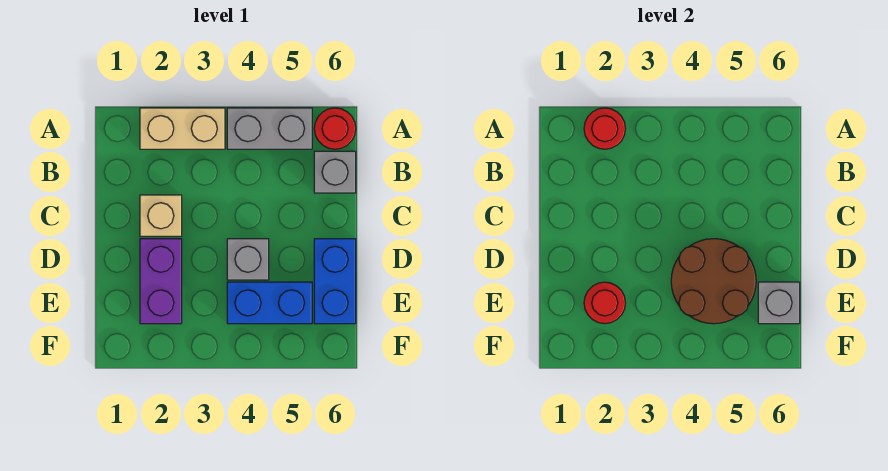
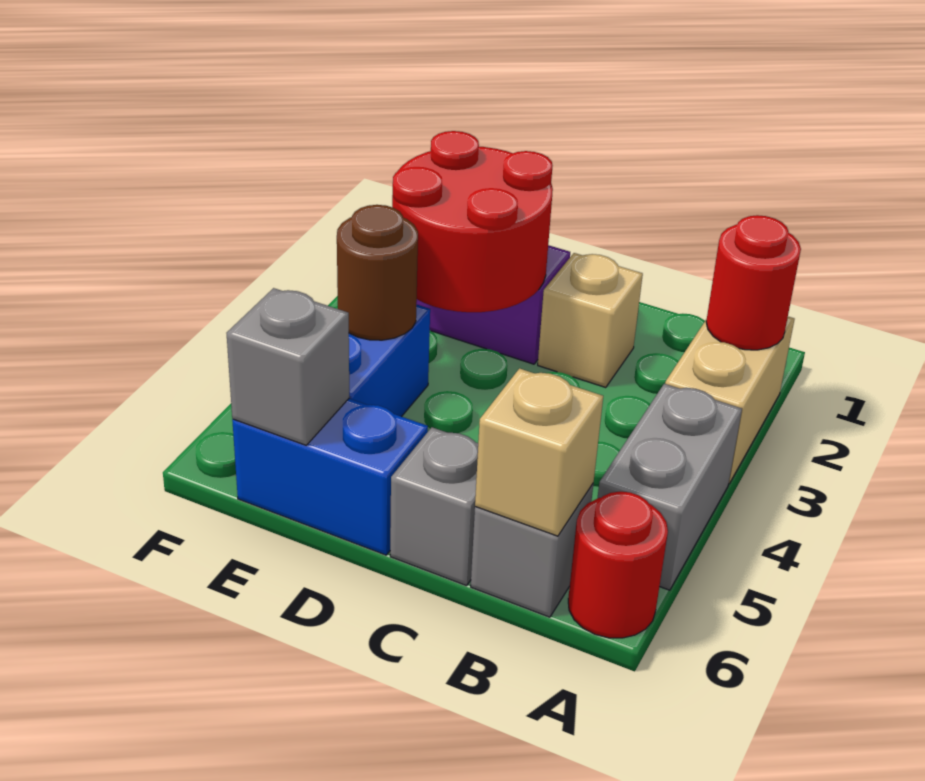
none -> tan brick B6 level 2
grey brick D4 level 1 -> grey brick C6 level 1
brown round brick D4:E5 level 2 -> brown round brick E4 level 2
red round brick E2 level 2 -> red round brick D2:E3 level 2

